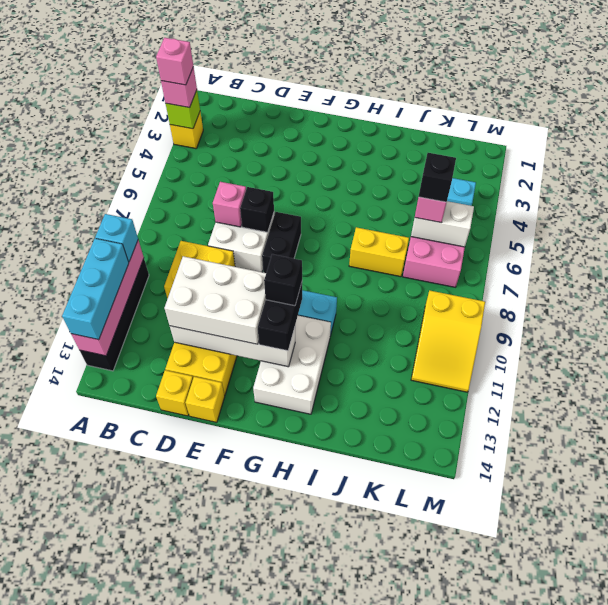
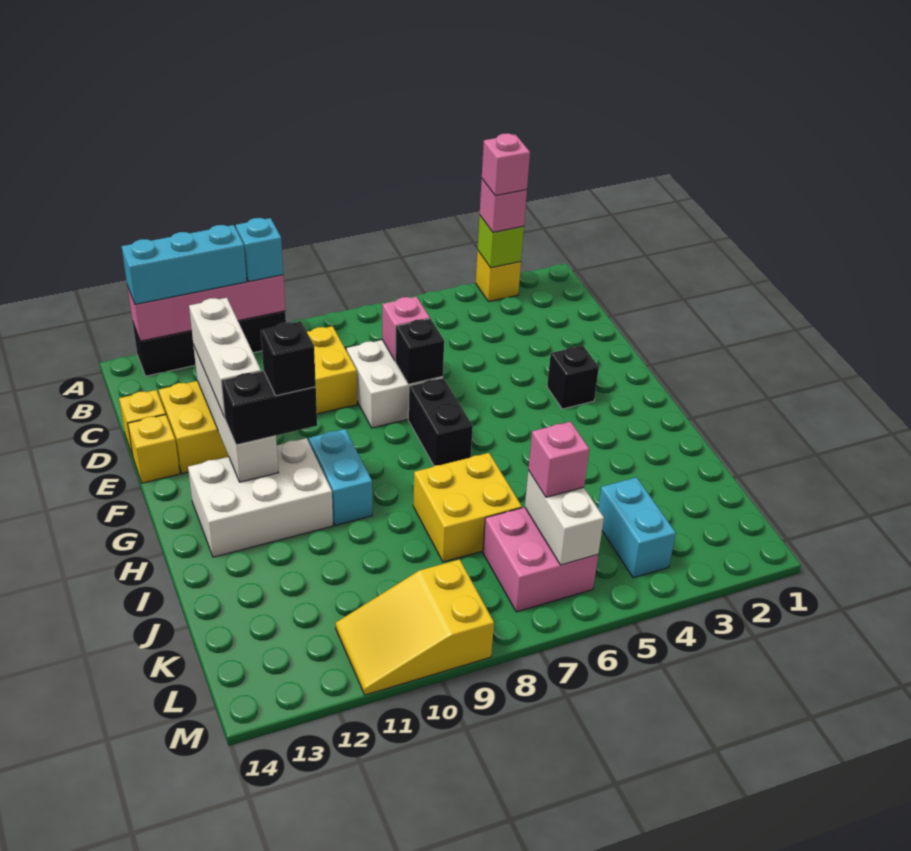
white brick D11:F12 level 3 -> white brick D12:F12 level 3
black brick F7:F8 level 1 -> black brick F7:G7 level 1
yellow brick I7:J7 level 1 -> yellow brick I7:J8 level 1
black brick K6 level 4 -> black brick F3 level 1

